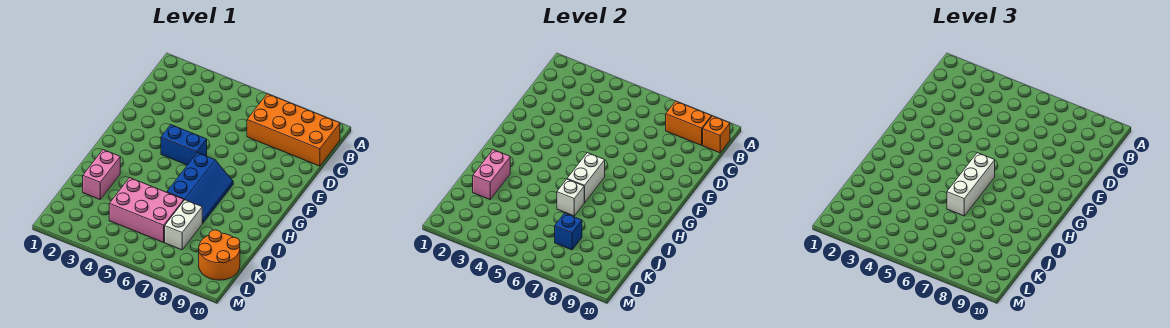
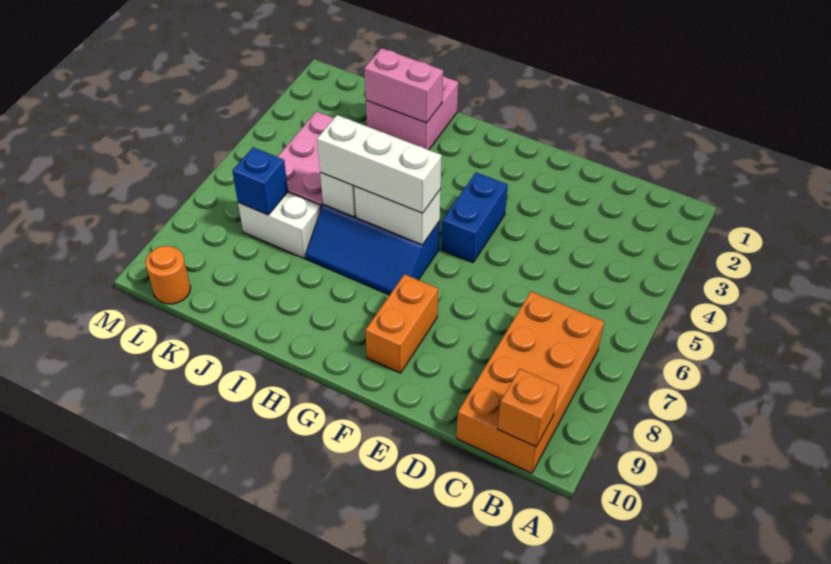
orange brick B8:B9 level 2 -> orange brick F8:F9 level 1
pink brick I2:J2 level 1 -> pink brick I1:J2 level 1
orange round brick K9:L10 level 1 -> orange round brick L10 level 1

